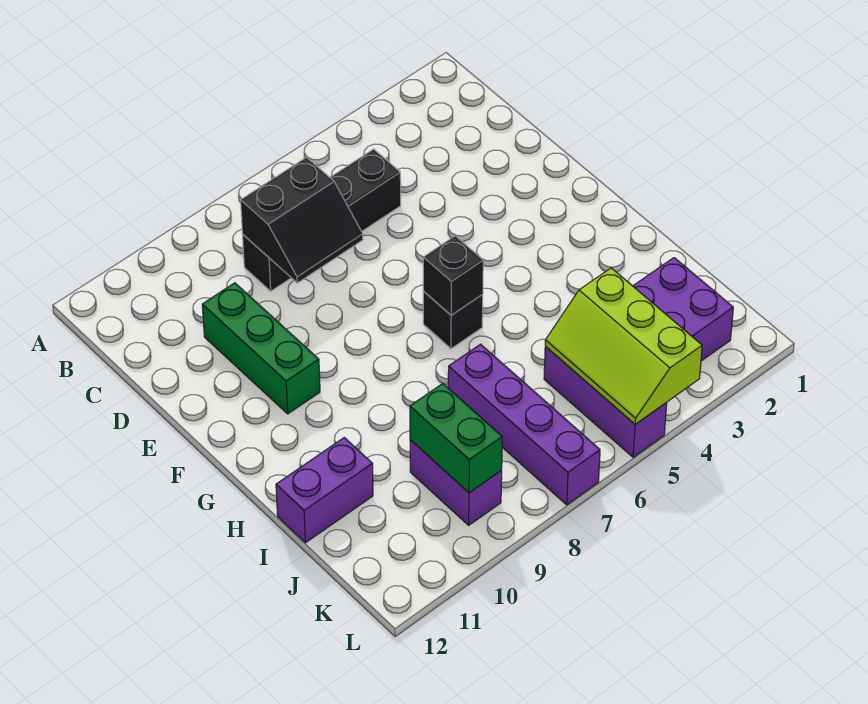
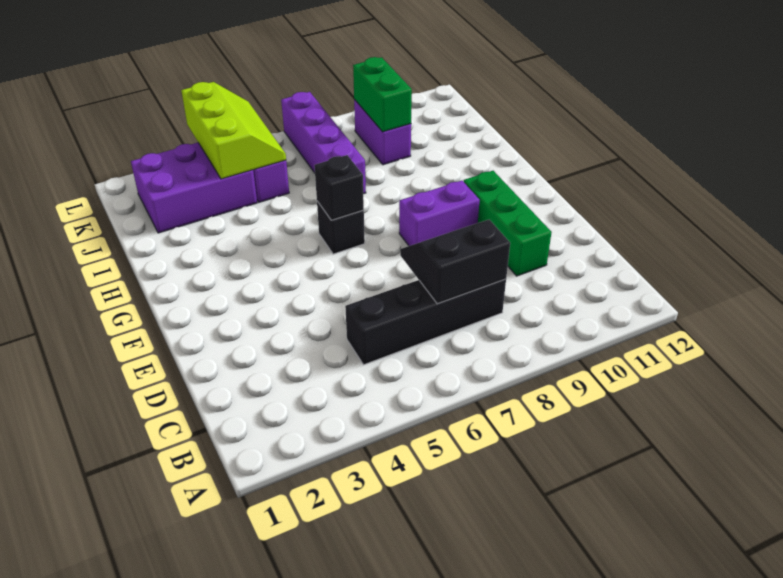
purple brick I11:I12 level 1 -> purple brick F8:F9 level 1

